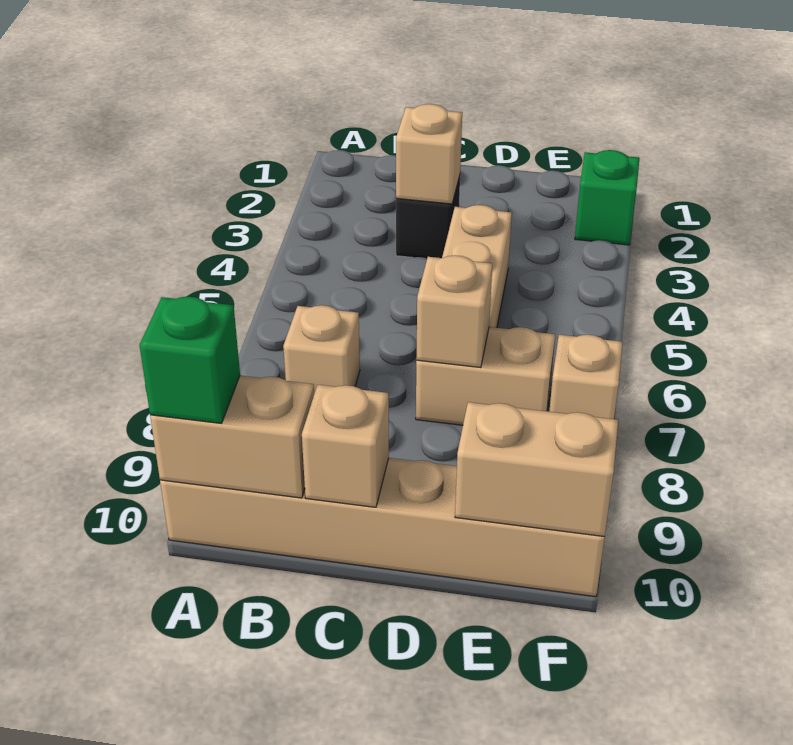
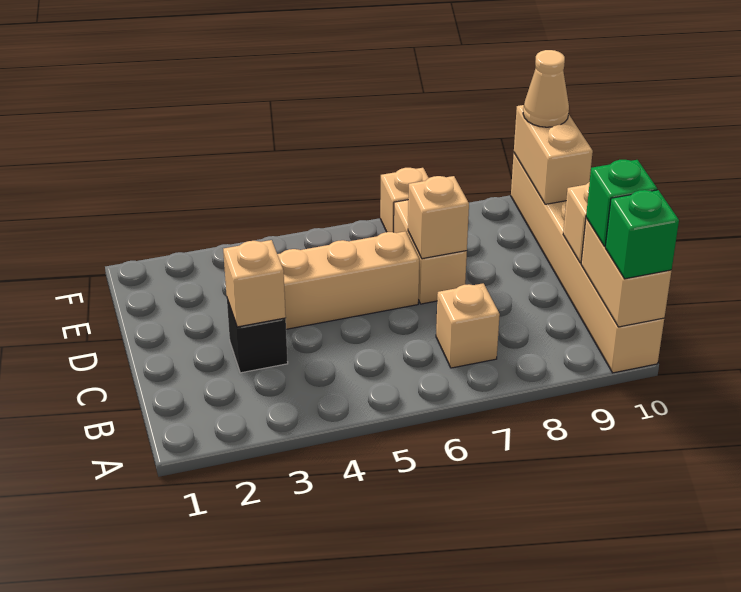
green brick F2 level 1 -> green brick B10 level 3
none -> tan cone F10 level 3

